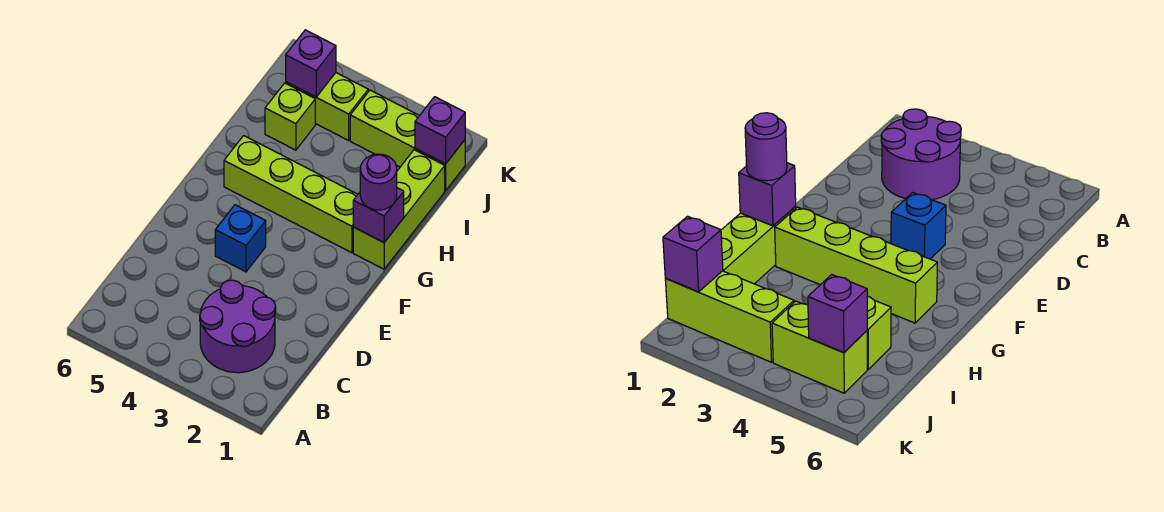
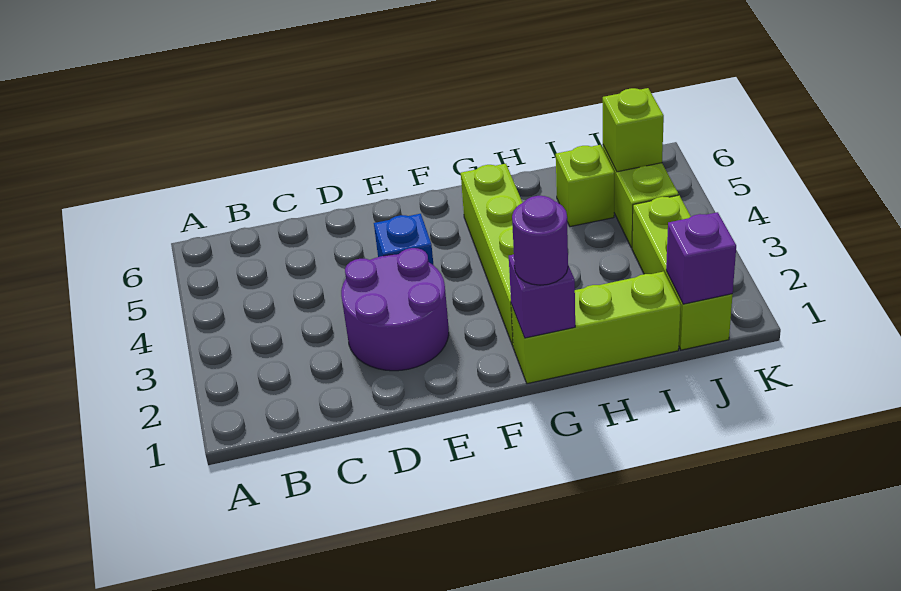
purple round brick B2:C3 level 1 -> purple round brick D2:E3 level 1
purple brick J5 level 2 -> lime brick J5 level 2

